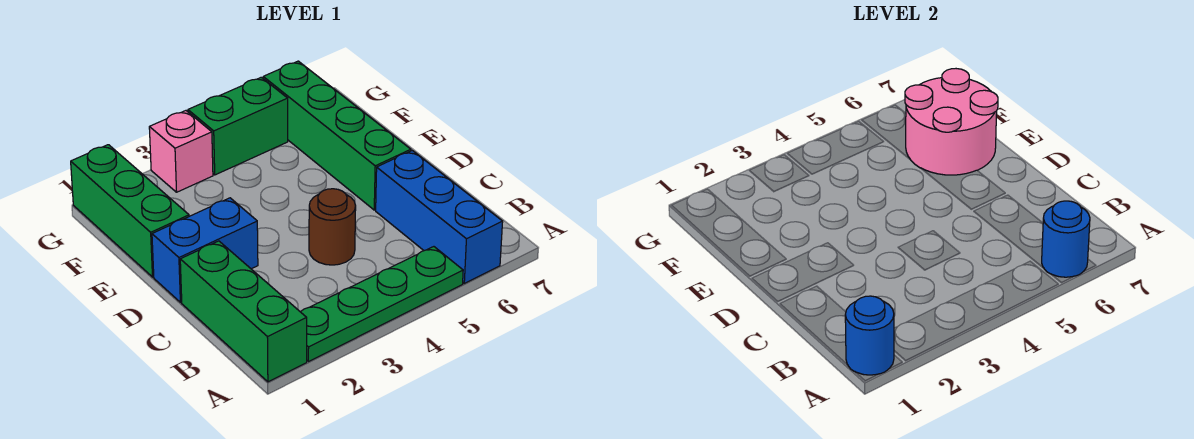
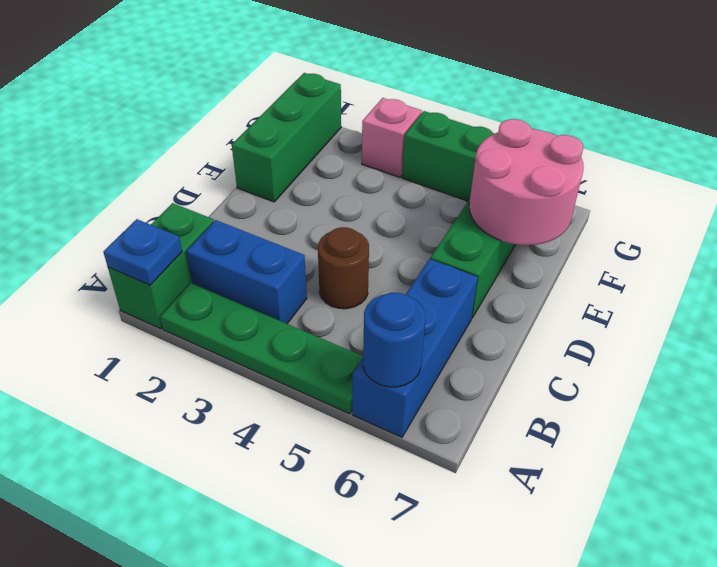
green brick A1:C1 level 1 -> green brick A1:B1 level 1
blue round brick A1 level 2 -> blue plate A1 level 2
blue brick D1:D2 level 1 -> blue brick B2:B3 level 1

